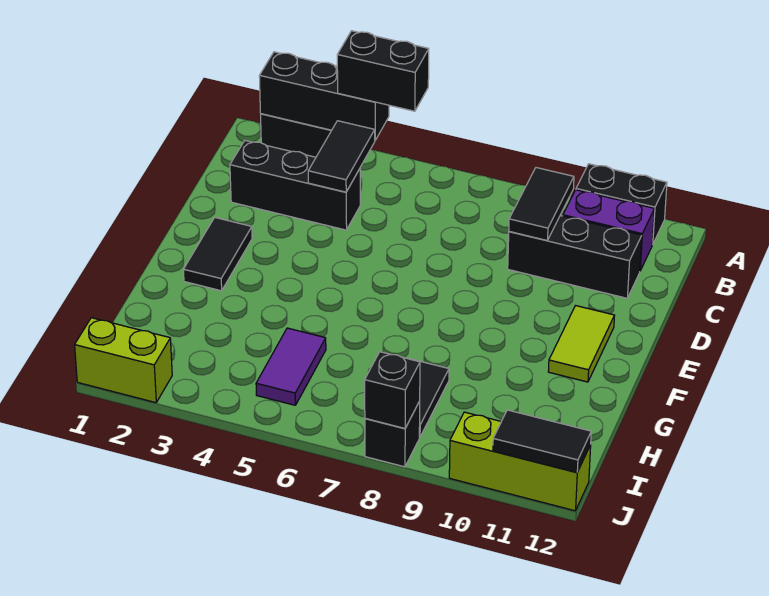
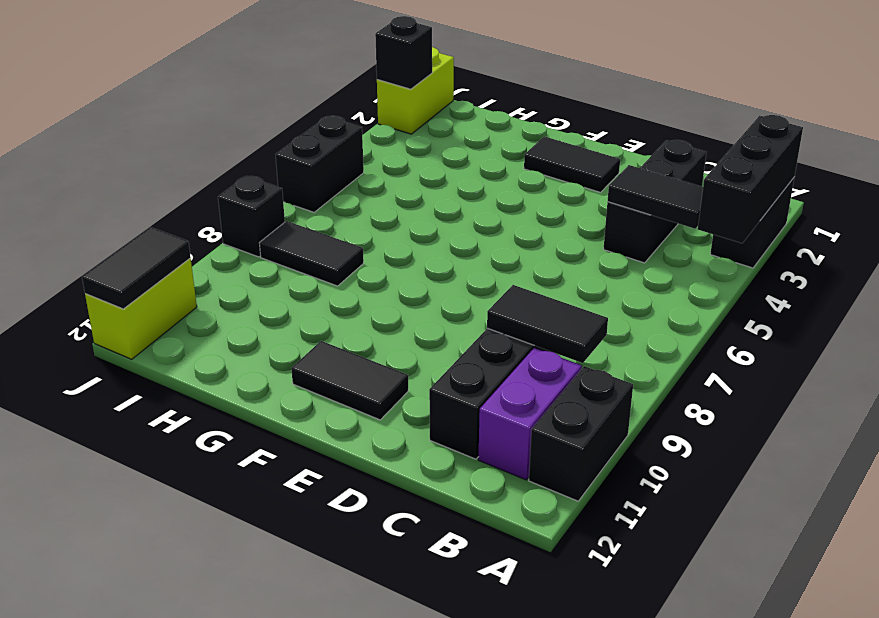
black brick A4:A5 level 3 -> black brick J5:J6 level 1
lime tile E11:F11 level 1 -> black tile E11:F11 level 1
purple tile H5:I5 level 1 -> none
black brick J8 level 2 -> black brick J2 level 2
lime brick J10:J12 level 1 -> lime brick J11:J12 level 1

